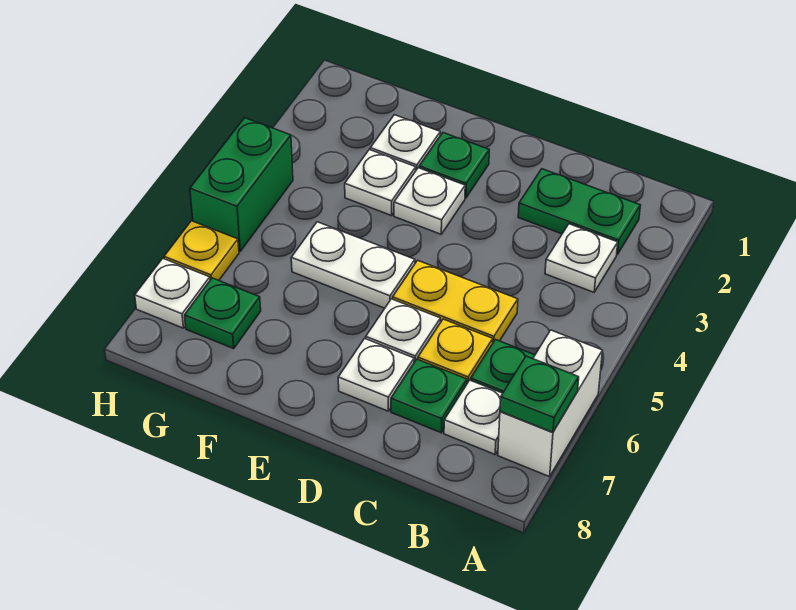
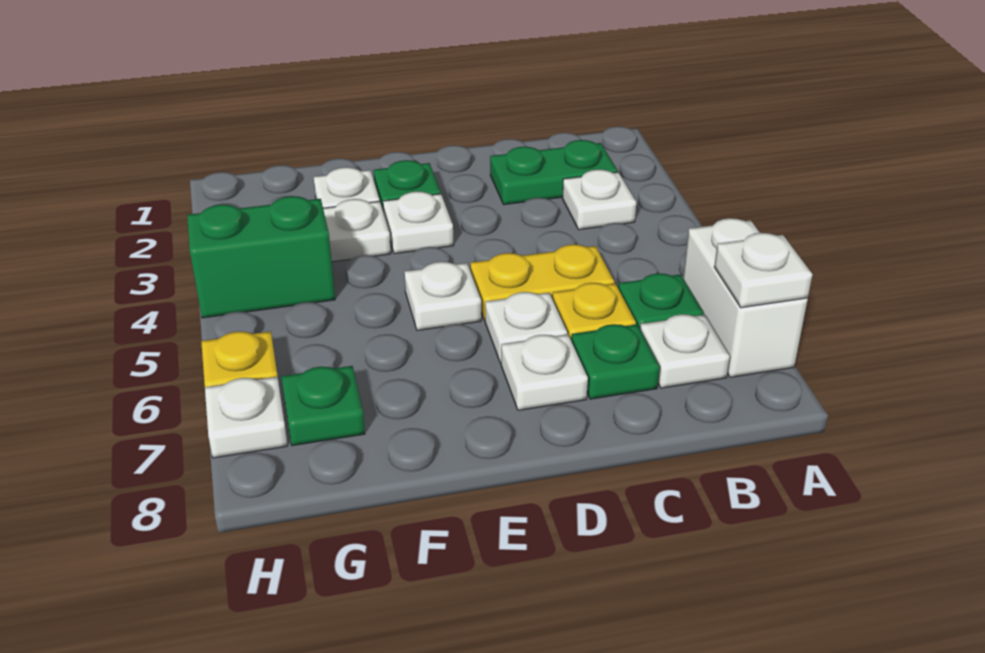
green plate A7 level 2 -> white plate A7 level 2
white plate E5:F5 level 1 -> white plate E5 level 1
green brick H4:H5 level 1 -> green brick G4:H4 level 1

